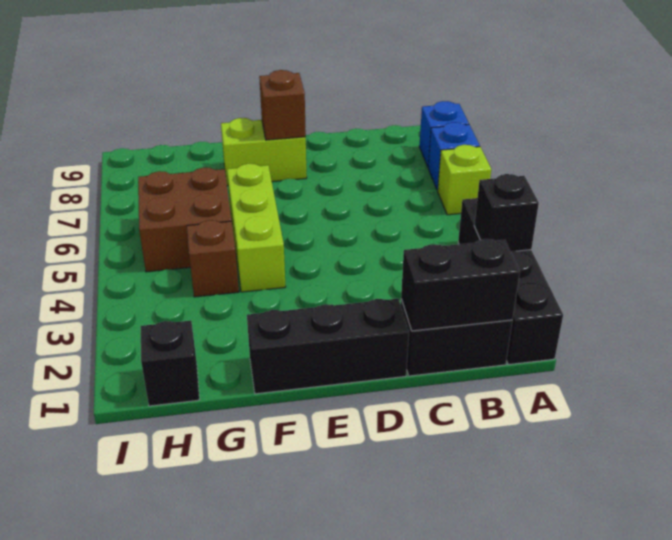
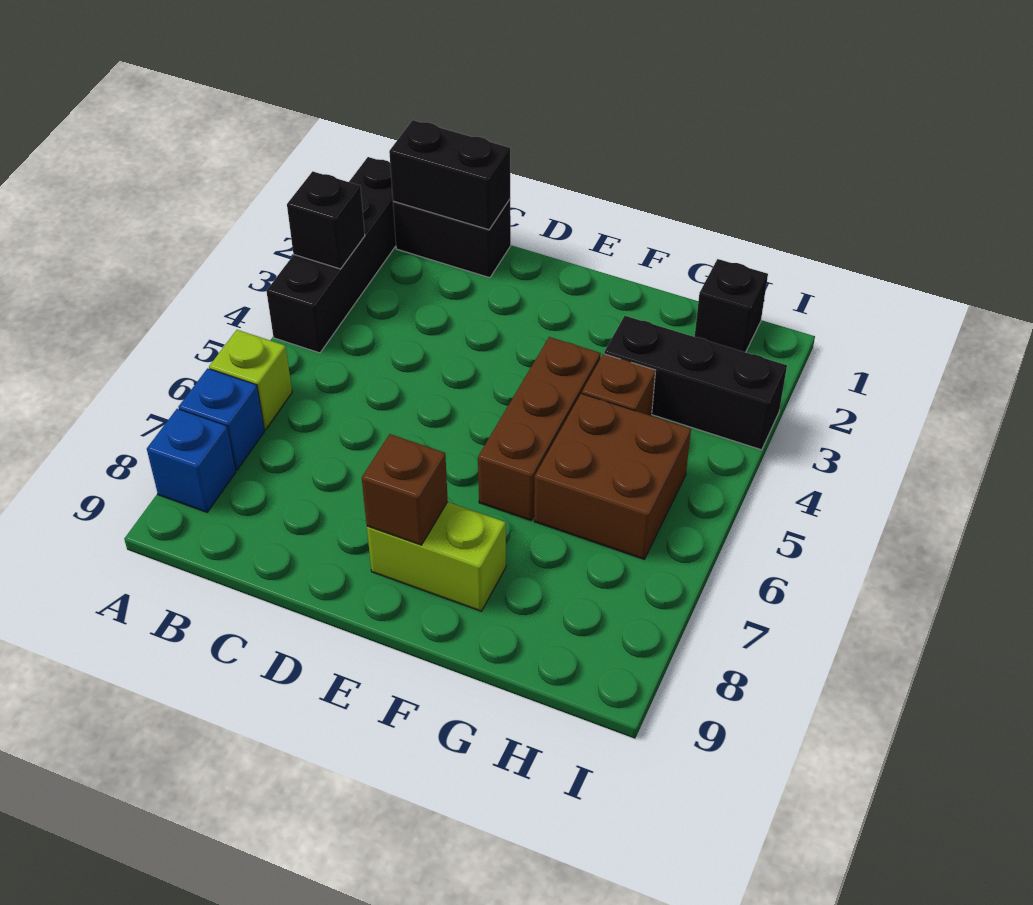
black brick D1:F1 level 1 -> black brick G3:I3 level 1
lime brick F4:F6 level 1 -> brown brick F4:F6 level 1

